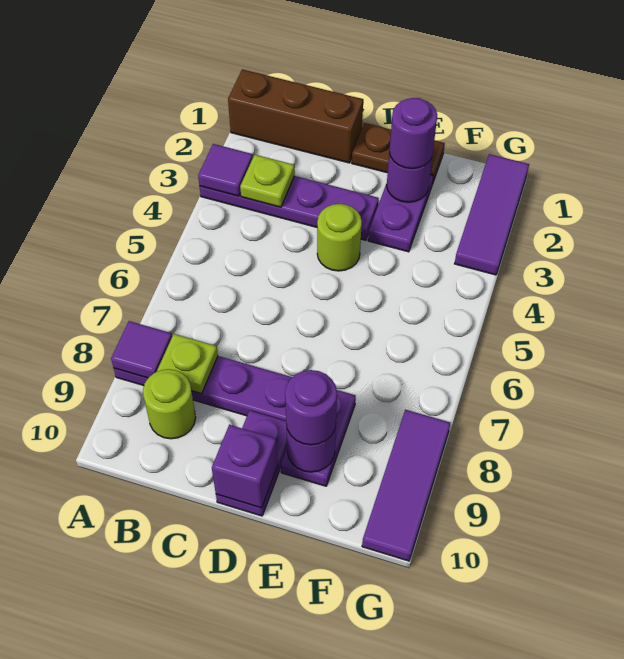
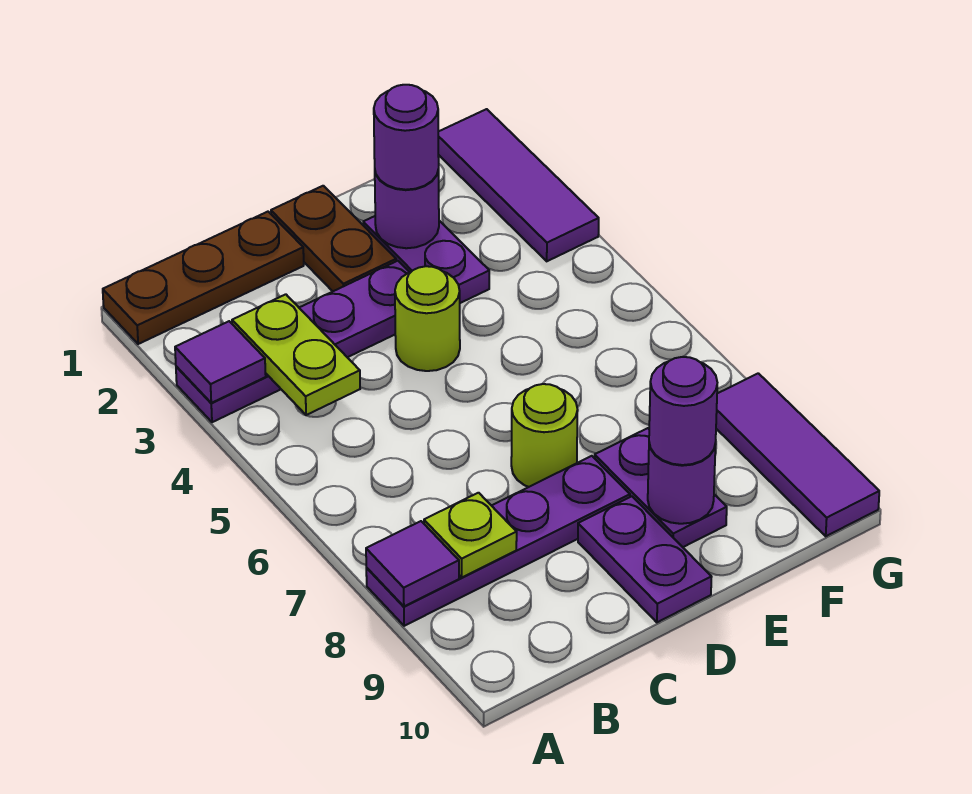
brown brick A1:C1 level 1 -> brown plate A1:C1 level 1
lime plate B3 level 2 -> lime plate B3:B4 level 2
lime round brick B9 level 1 -> lime round brick D7 level 1
brown plate D1:E1 level 1 -> brown plate D1:D2 level 1
purple brick D10 level 2 -> none

